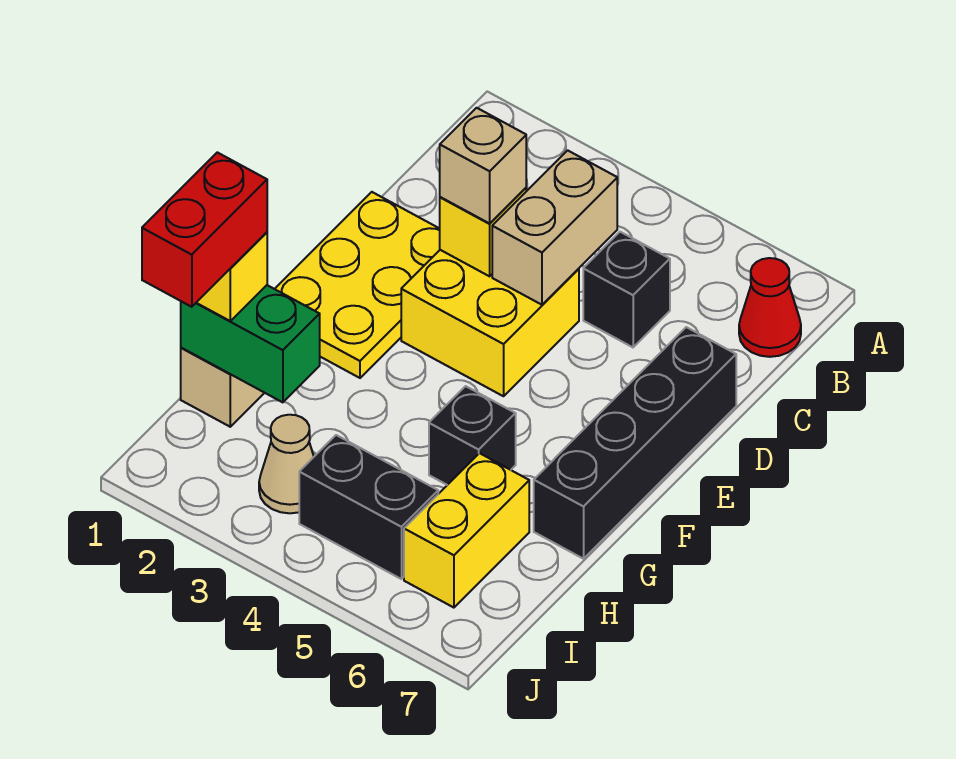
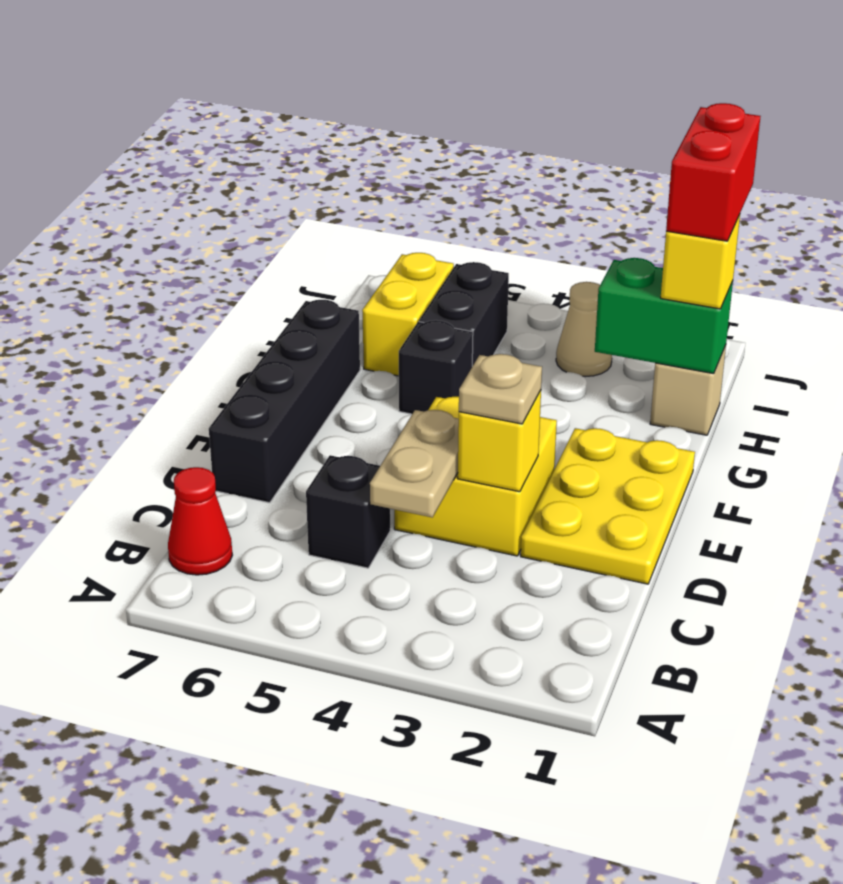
tan brick C4:D4 level 2 -> tan plate C4:D4 level 2
tan brick D3 level 3 -> tan plate D3 level 3
black brick I4:I5 level 1 -> black brick H5:I5 level 1

